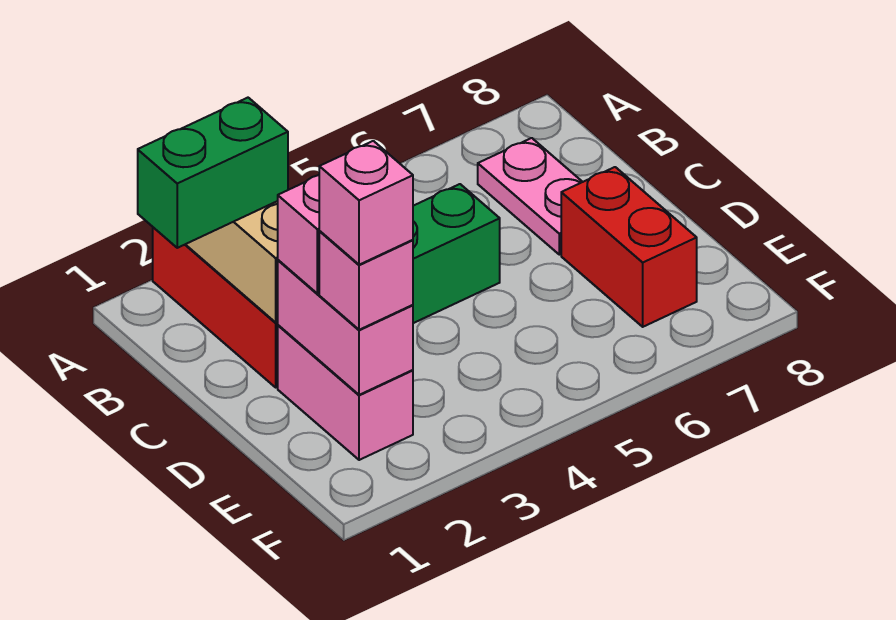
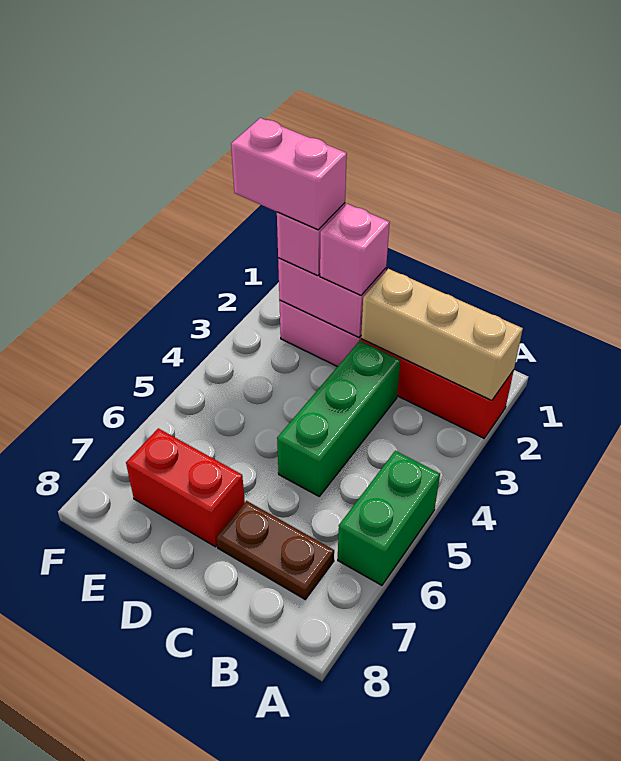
green brick B1:B2 level 3 -> green brick A5:A6 level 1
pink plate B7:C7 level 1 -> brown plate B7:C7 level 1
pink brick E2 level 4 -> pink brick E2:F2 level 4

